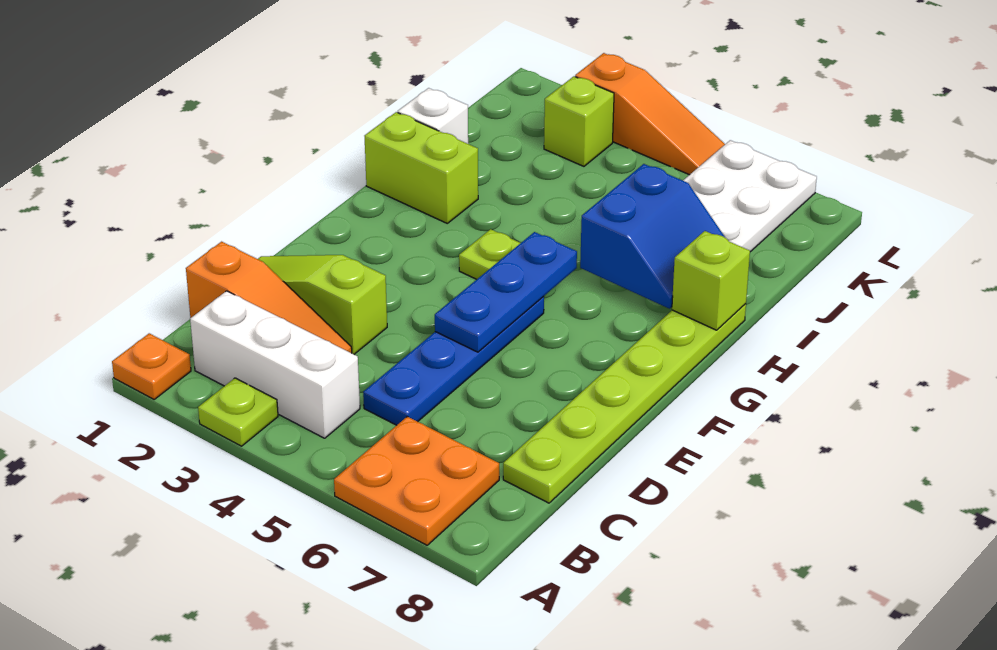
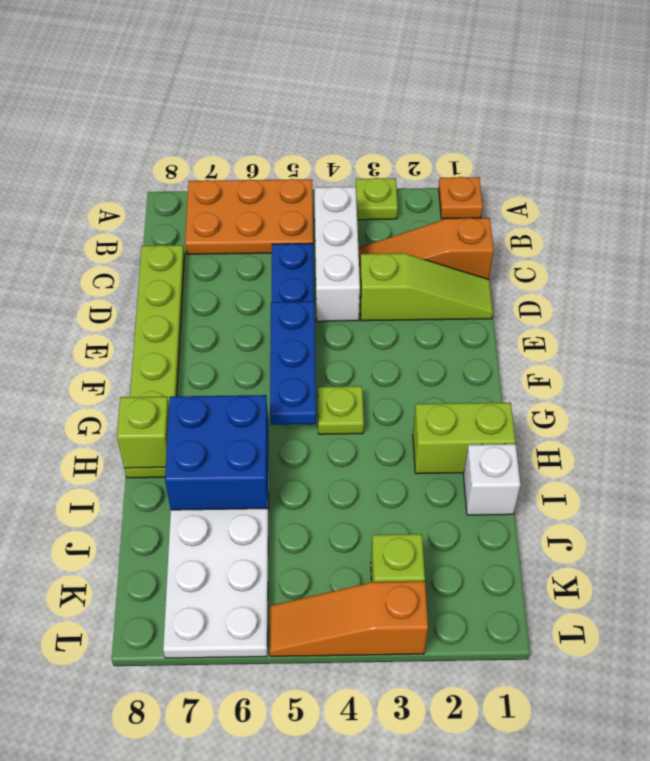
orange plate A6:B7 level 1 -> orange plate A5:B7 level 1
white brick B2:B4 level 1 -> white brick B4:D4 level 1
blue slope H6:I7 level 2 top 6 -> blue brick H6:I7 level 2

